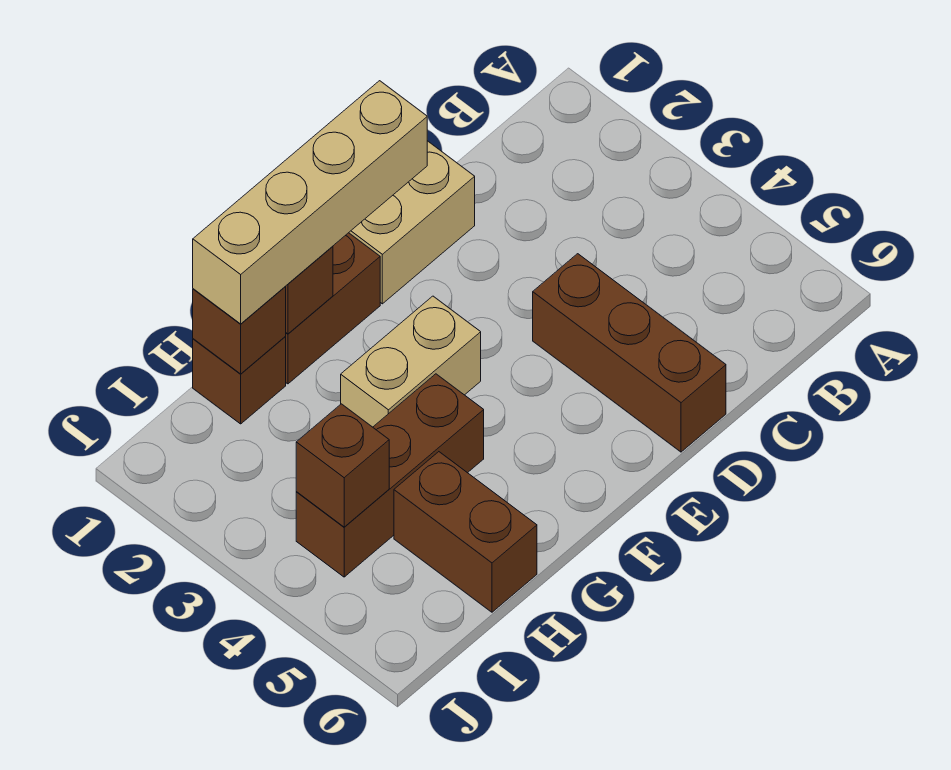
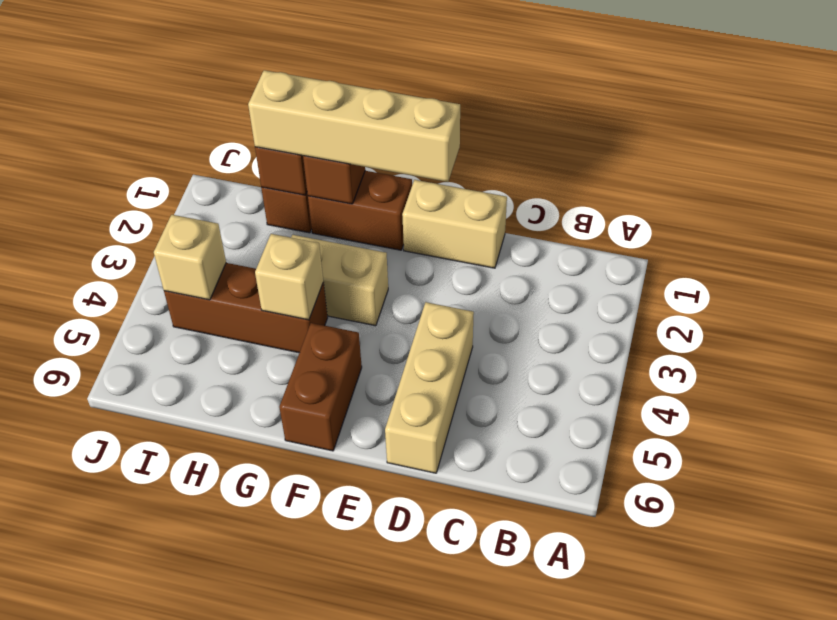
brown brick D4:D6 level 1 -> tan brick D4:D6 level 1
none -> tan brick G4 level 2
brown brick H5:H6 level 1 -> brown brick F5:F6 level 1
brown brick I4 level 2 -> tan brick I4 level 2

